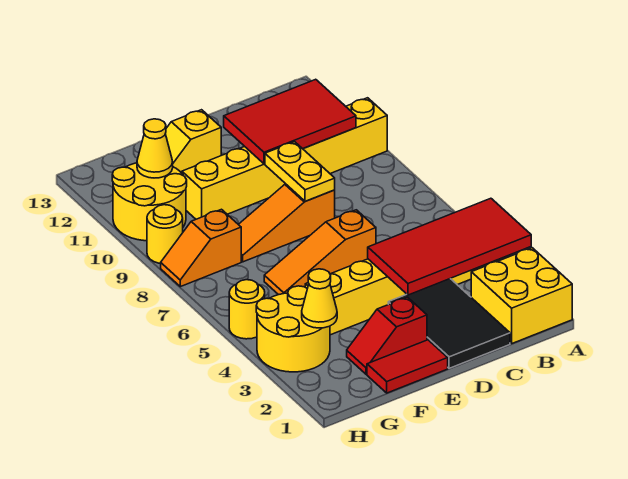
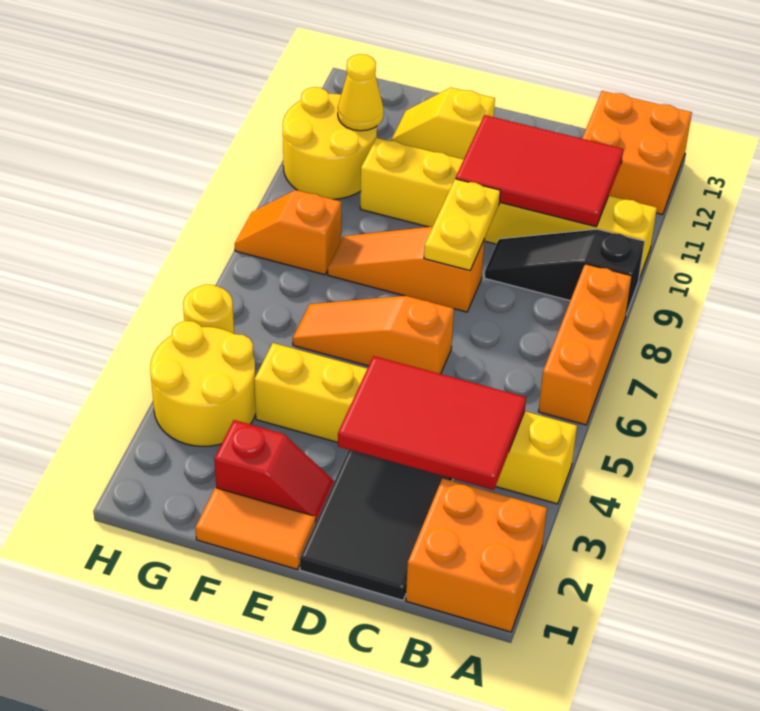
yellow brick A1:B2 level 1 -> orange brick A1:B2 level 1
red tile A3:D4 level 2 -> red tile B3:D4 level 2
none -> orange brick A6:A8 level 1
none -> black slope A9:C9 level 1 top A
none -> orange brick A12:B13 level 1
red tile E1:F1 level 1 -> orange tile E1:F1 level 1
red slope E2:F2 level 1 top E -> red slope E2:F2 level 1 top F
yellow cone G3 level 2 -> none
yellow round brick H9 level 1 -> none

